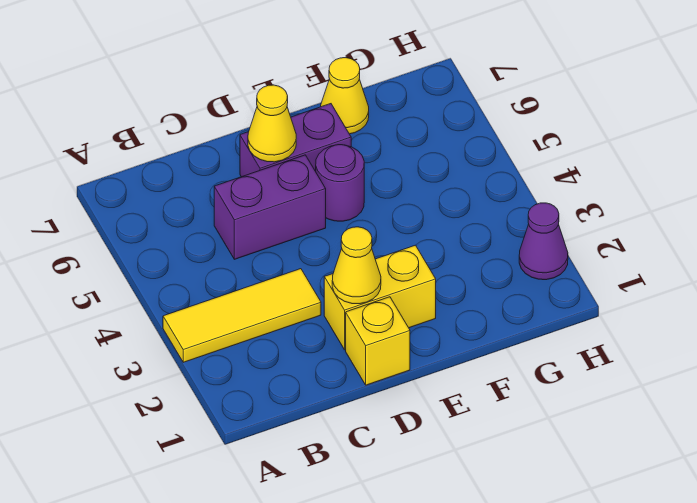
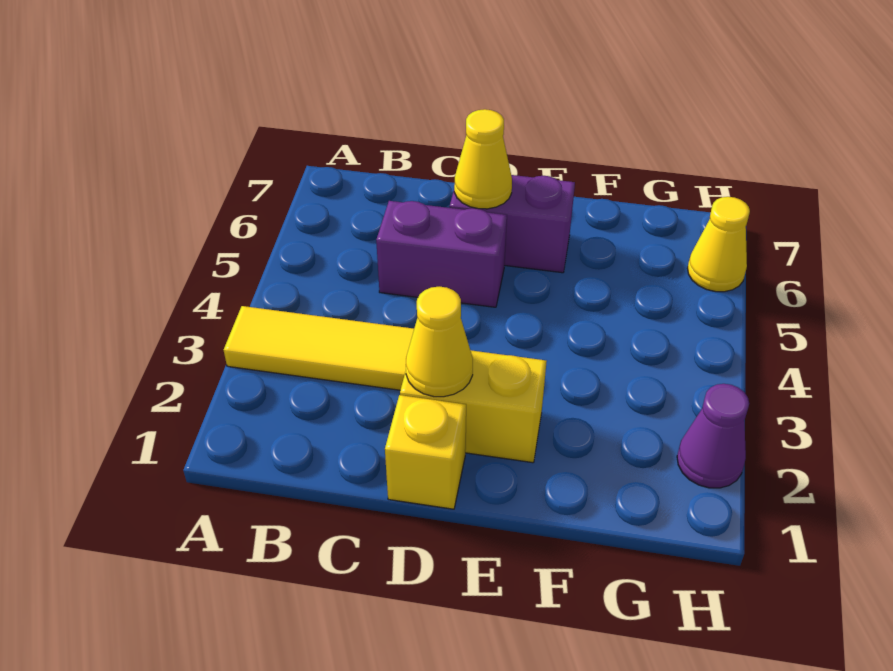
purple round brick E5 level 1 -> none
yellow cone F7 level 1 -> yellow cone H6 level 1

